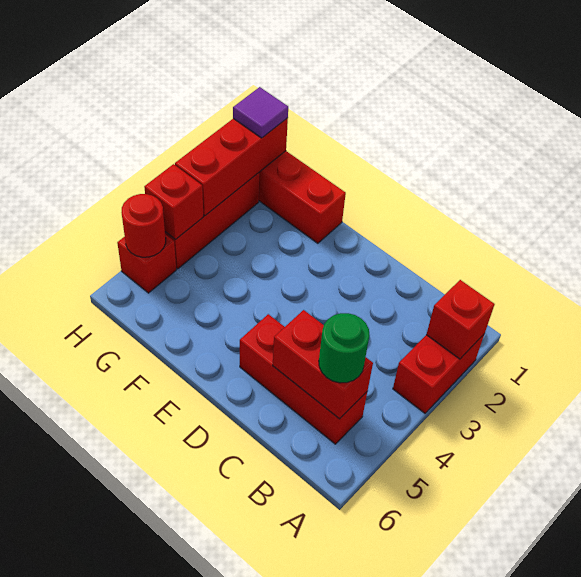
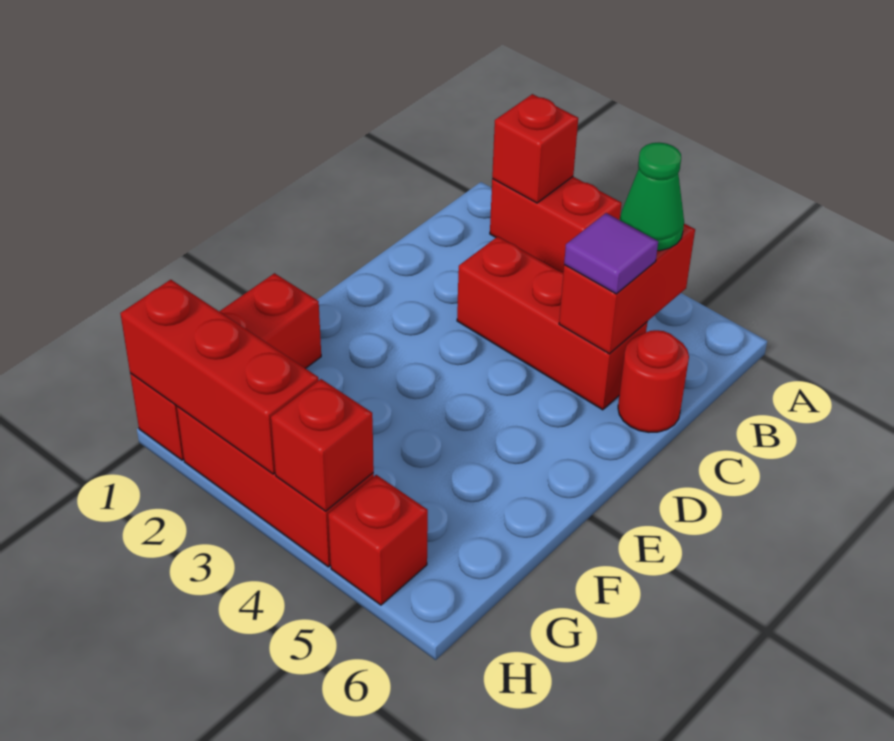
red brick B5:D5 level 1 -> red brick C3:C5 level 1
green round brick B5 level 3 -> green cone B5 level 3
purple tile H1 level 3 -> purple tile C5 level 3
red round brick H5 level 2 -> red round brick C6 level 1

